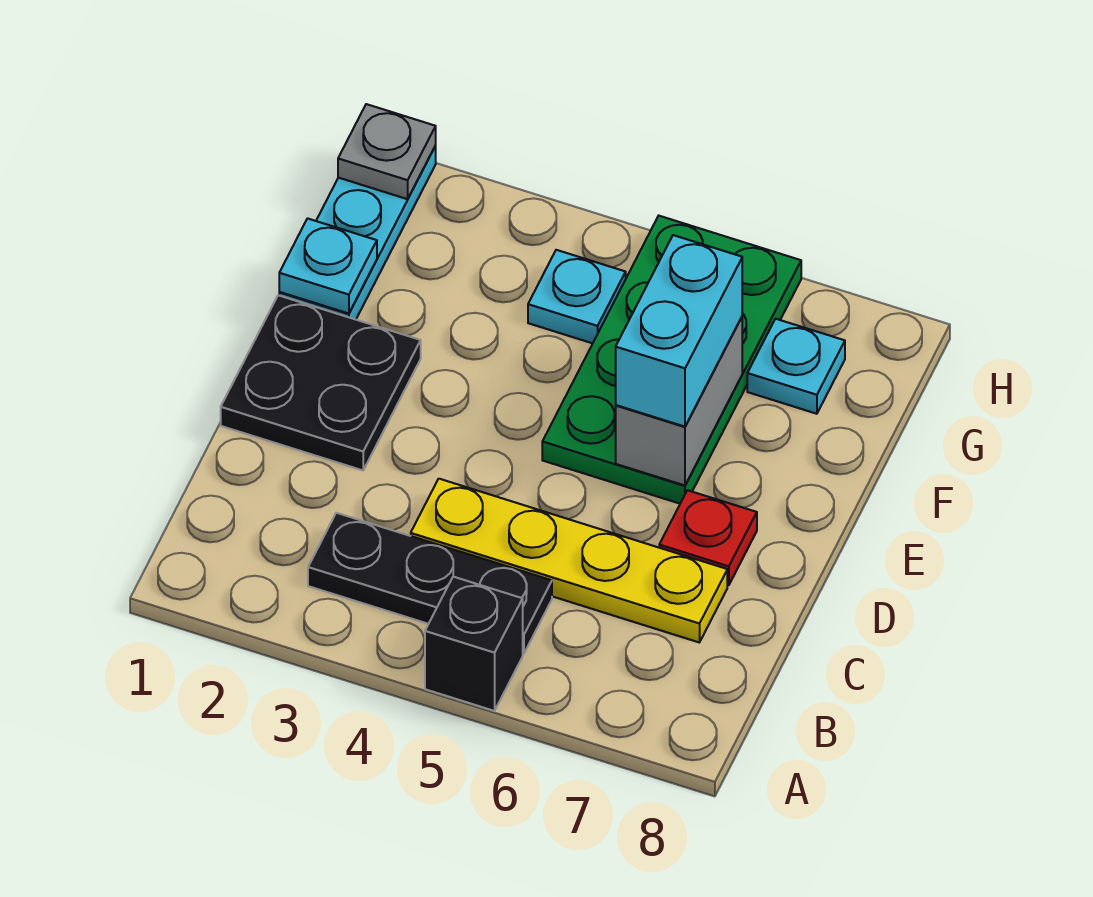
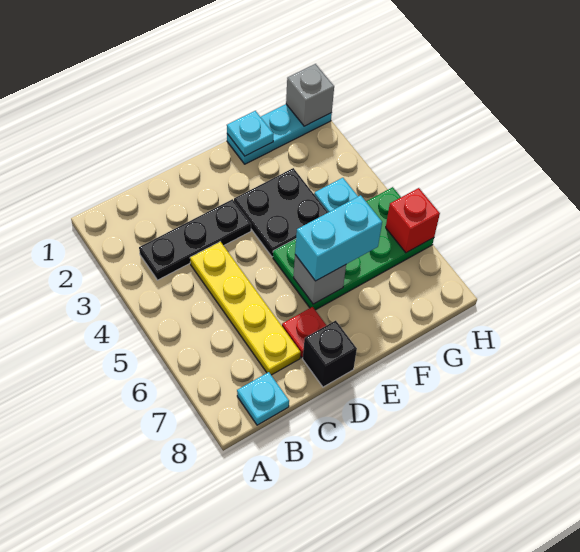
black brick A5 level 1 -> black brick D8 level 1
black plate B3:B5 level 1 -> black plate B3:D3 level 1
black plate D1:E2 level 1 -> black plate E3:F4 level 1
grey brick E6:F6 level 2 -> grey brick E6 level 2
cyan plate G7 level 1 -> cyan plate B8 level 1
grey plate H1 level 2 -> grey brick H1 level 2
none -> red brick H6 level 2

